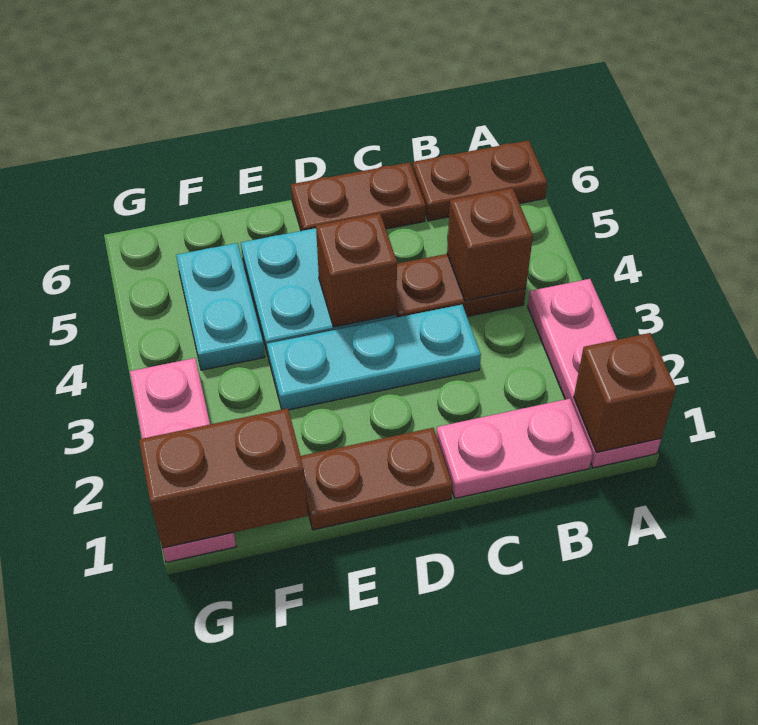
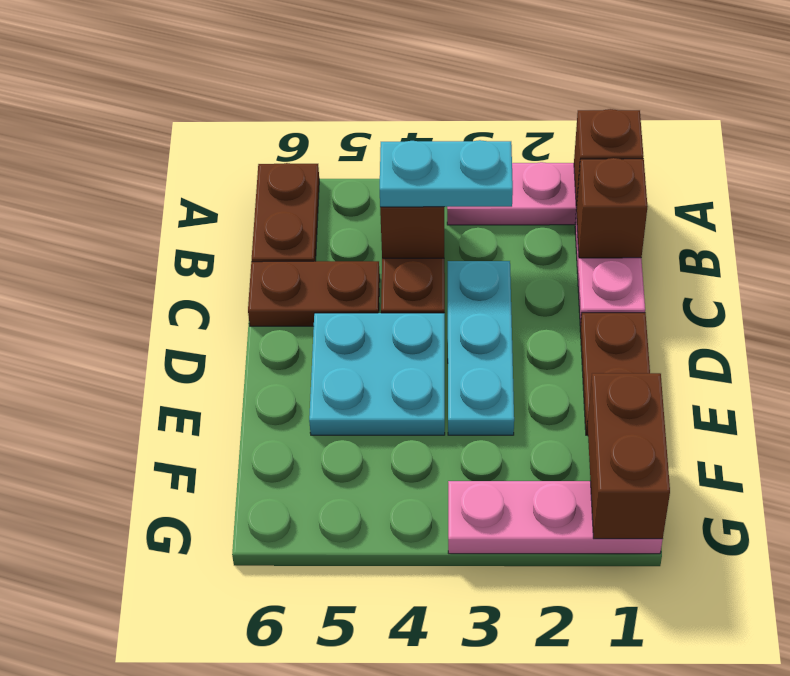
brown plate C6:D6 level 1 -> brown plate C5:C6 level 1
brown brick D4 level 2 -> brown brick B1 level 2
cyan plate F4:F5 level 1 -> cyan plate B3:B4 level 3

